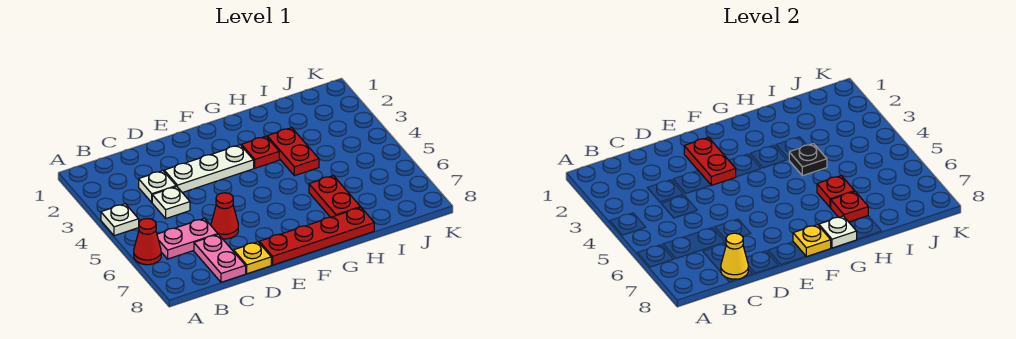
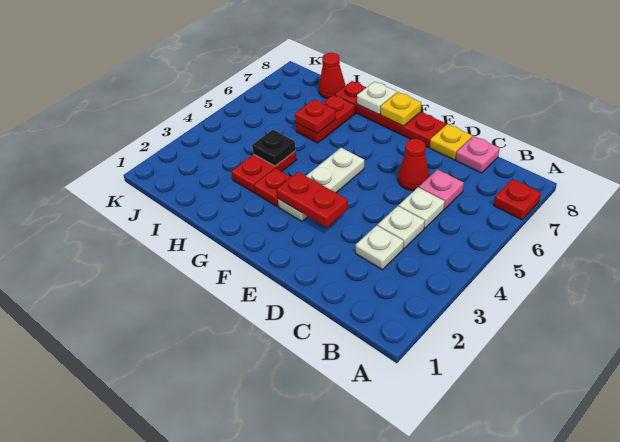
white plate A4 level 1 -> white plate C5 level 1
red cone A6 level 1 -> red cone I8 level 1
pink plate B6:C6 level 1 -> pink plate C6 level 1
pink plate C7:C8 level 1 -> pink plate C8 level 1
yellow cone C8 level 2 -> none
white plate D3:F3 level 1 -> white plate F3:F5 level 1
red plate E2:E3 level 2 -> red plate E3:F3 level 2
red plate H7 level 2 -> red plate A7 level 1

